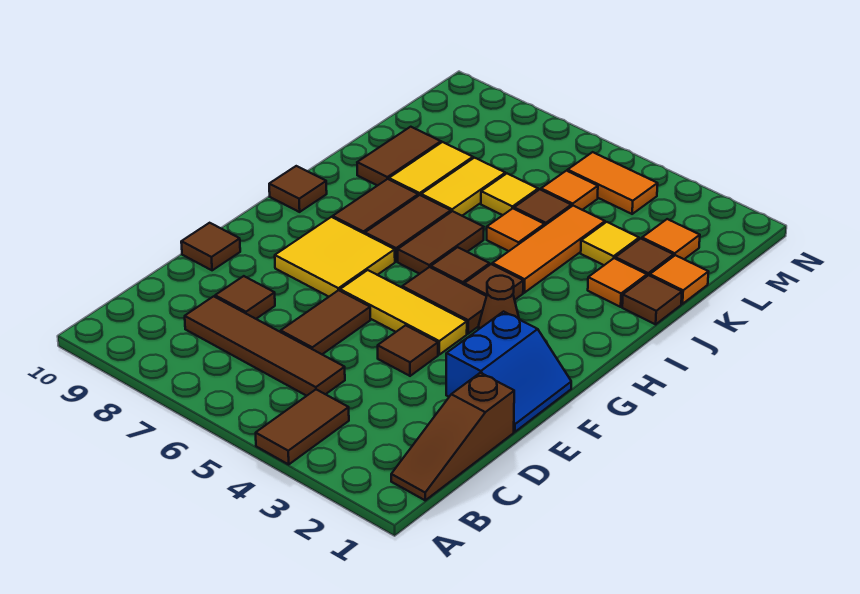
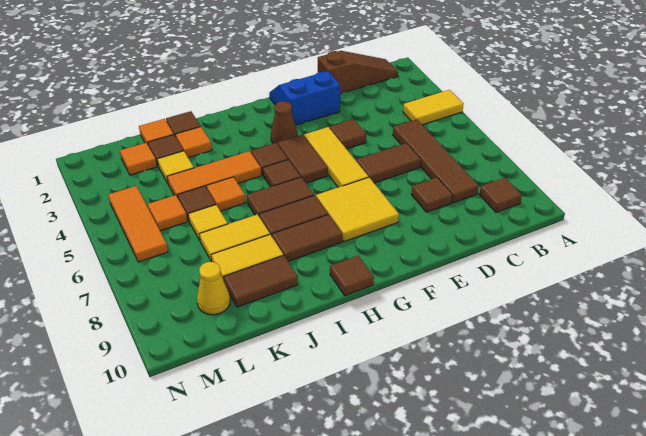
brown tile A4:B4 level 1 -> yellow tile A4:B4 level 1
brown tile E10 level 1 -> brown tile B9 level 1
none -> yellow cone L9 level 1
orange tile M4:M5 level 1 -> orange tile M4:M6 level 1

